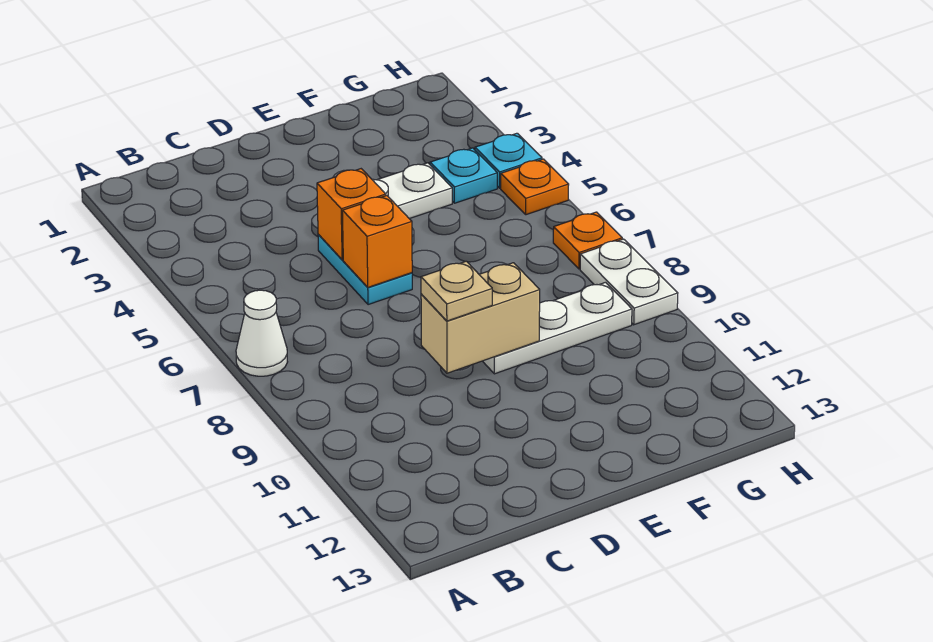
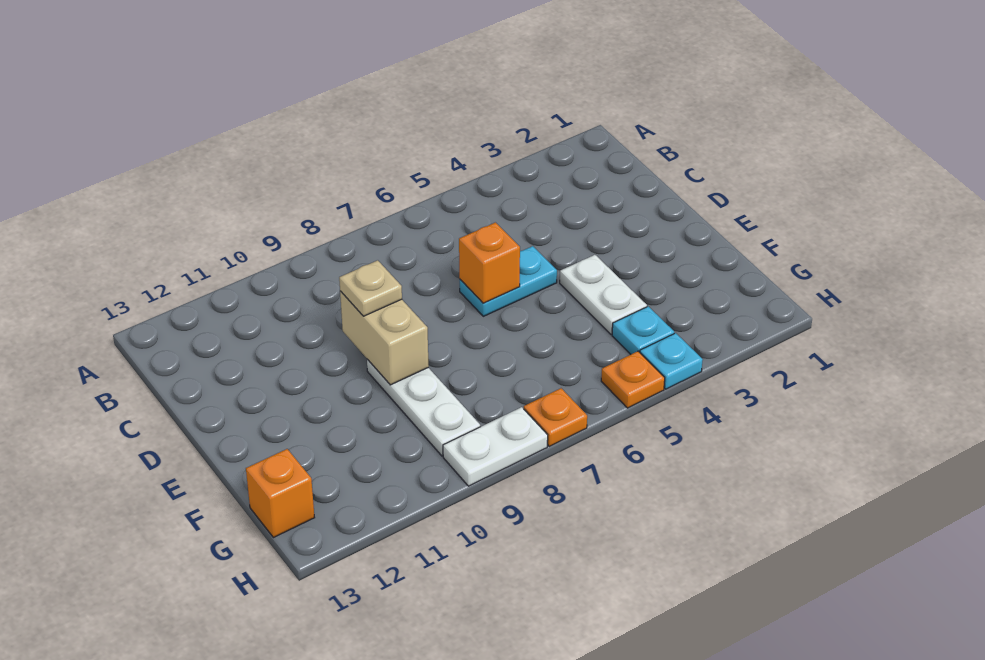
white cone A7 level 1 -> none
orange brick D5 level 2 -> orange brick G13 level 1

